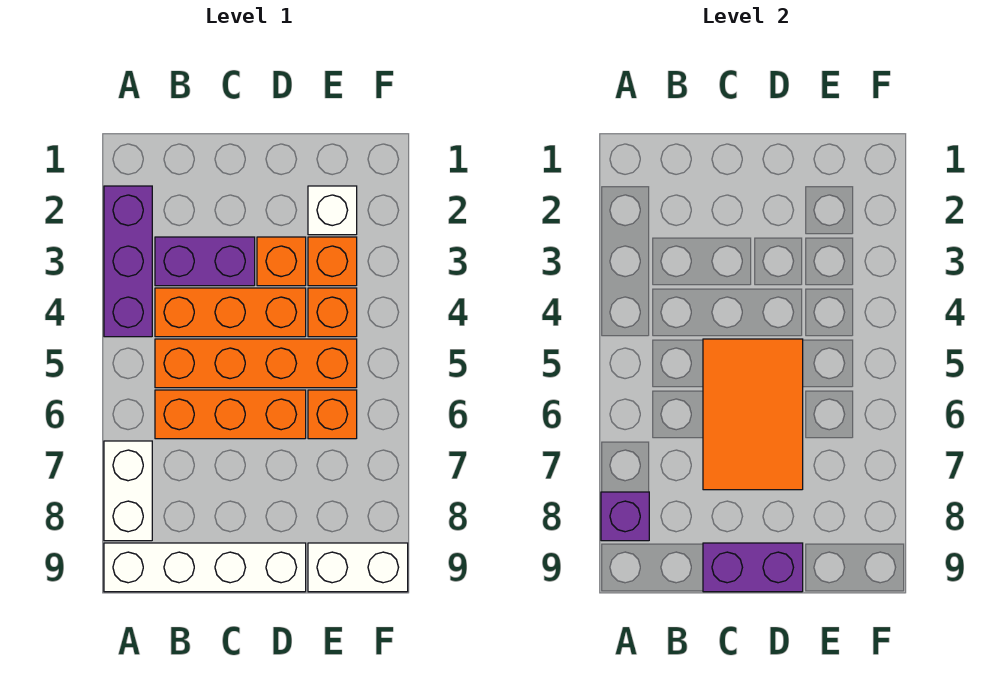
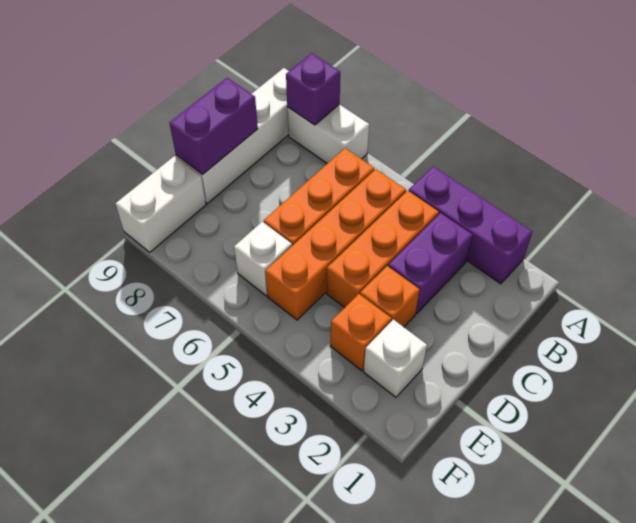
orange tile C5:D7 level 2 -> none
orange brick E4 level 1 -> none
orange brick E6 level 1 -> white brick E6 level 1

